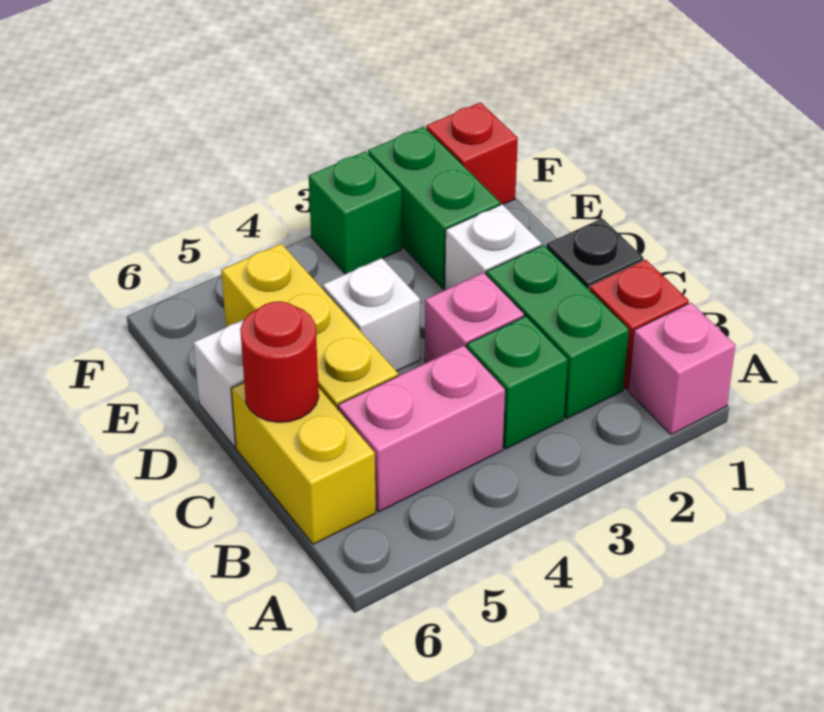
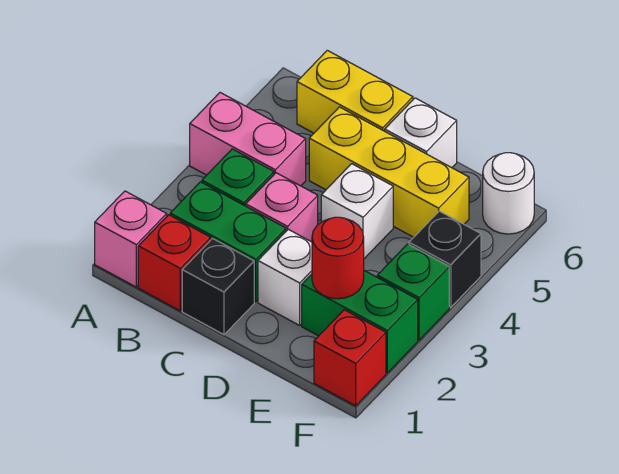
pink brick B4:B5 level 1 -> pink brick A4:B4 level 1
red round brick C6 level 2 -> red round brick E2 level 2
none -> black brick F4 level 1
none -> white round brick F6 level 1

